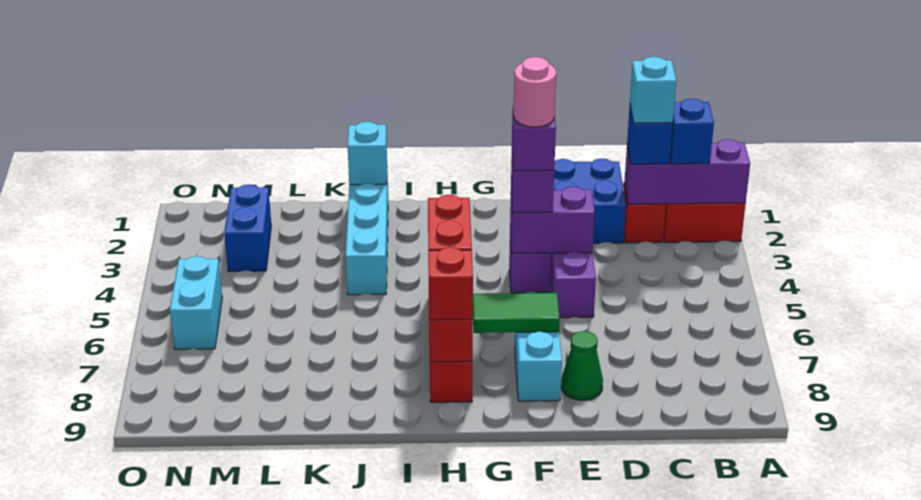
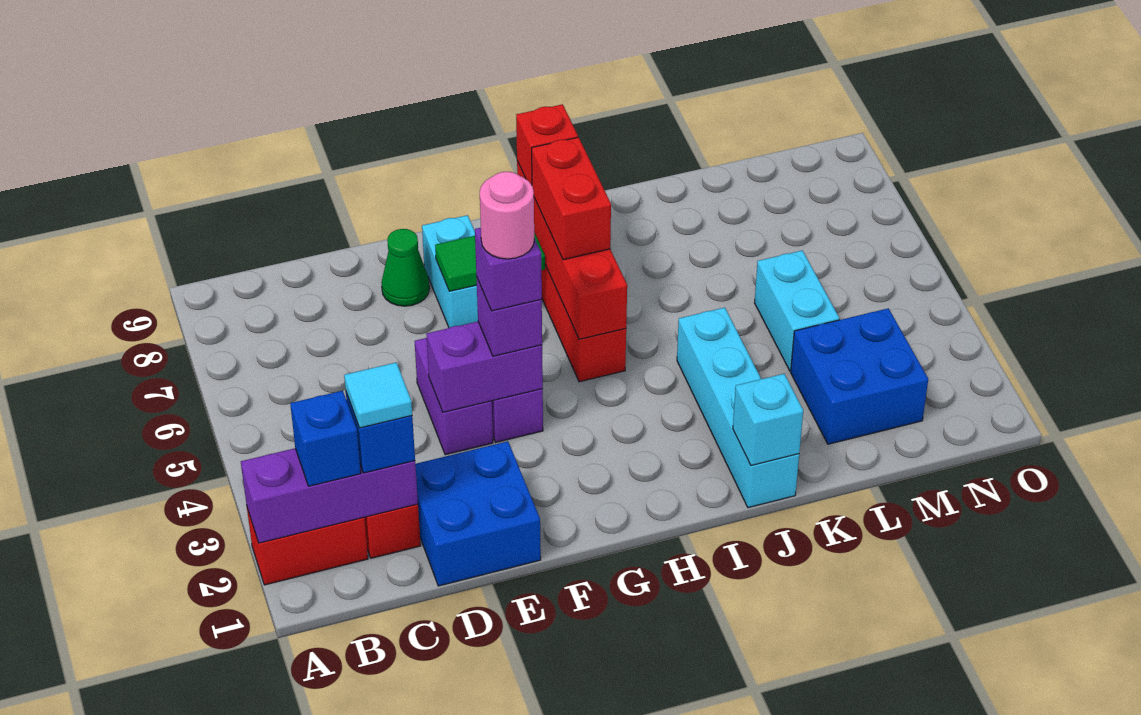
cyan brick C2 level 4 -> cyan tile C2 level 4
blue brick M2:M3 level 1 -> blue brick L2:M3 level 1
cyan brick N5:N6 level 1 -> cyan brick L4:L5 level 1

